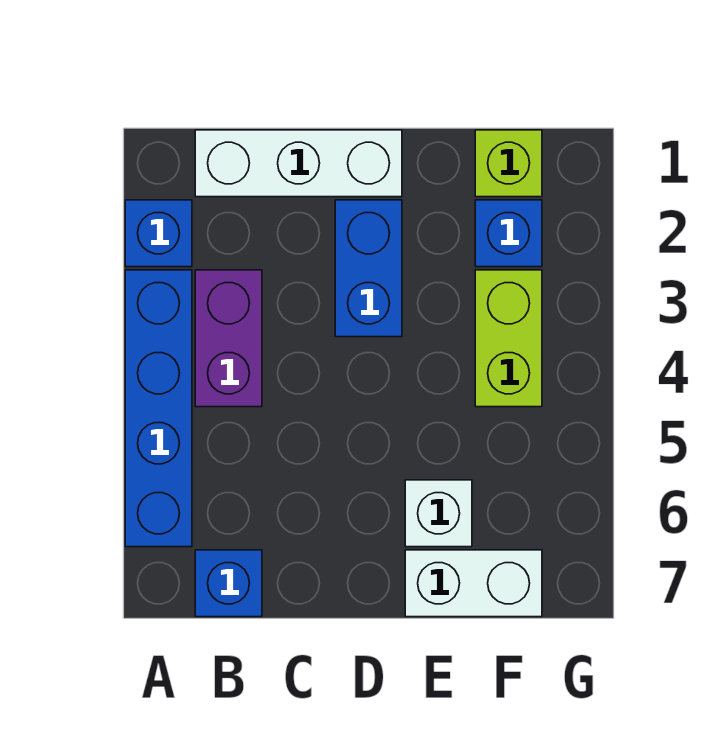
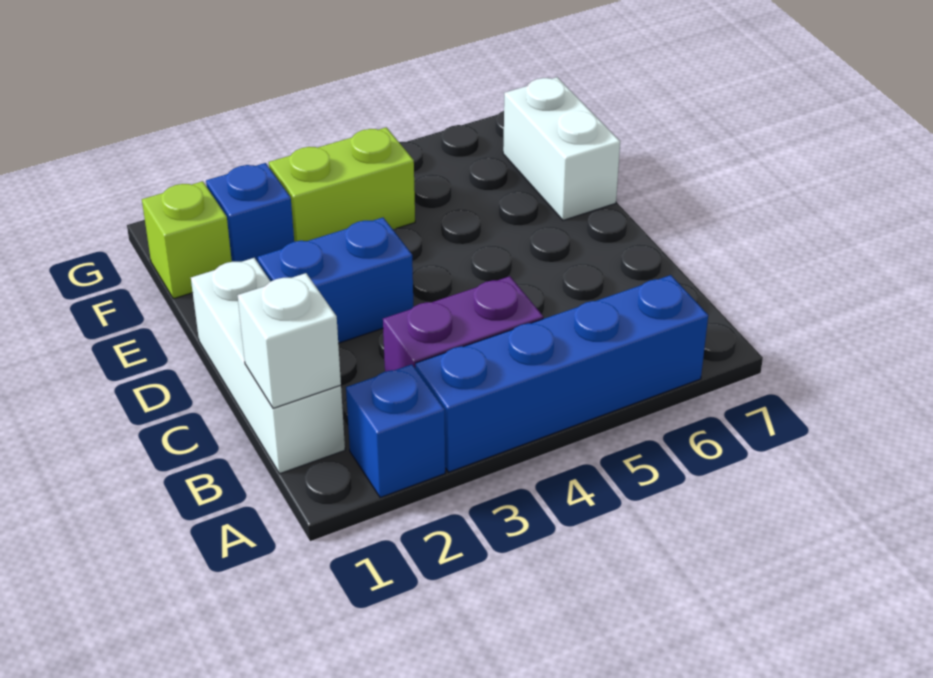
blue brick B7 level 1 -> none
white brick E6 level 1 -> white brick B1 level 2

